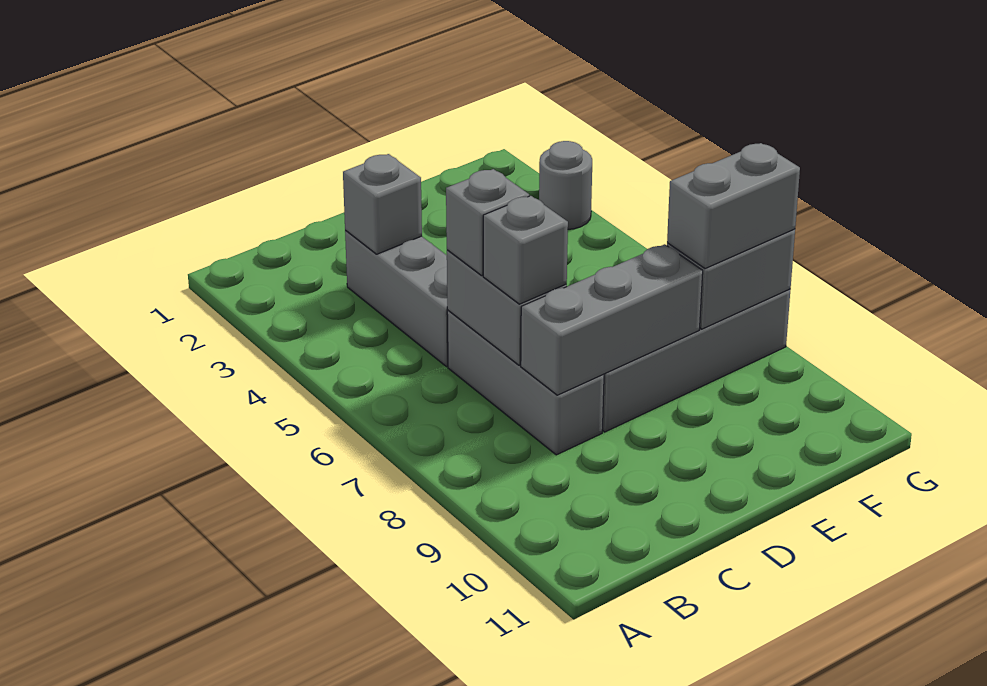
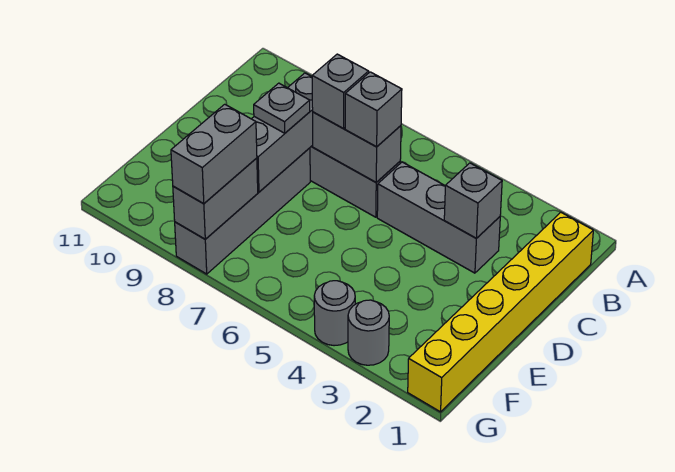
none -> yellow brick B1:G1 level 1
none -> grey plate D8 level 3
none -> grey round brick G4 level 1

